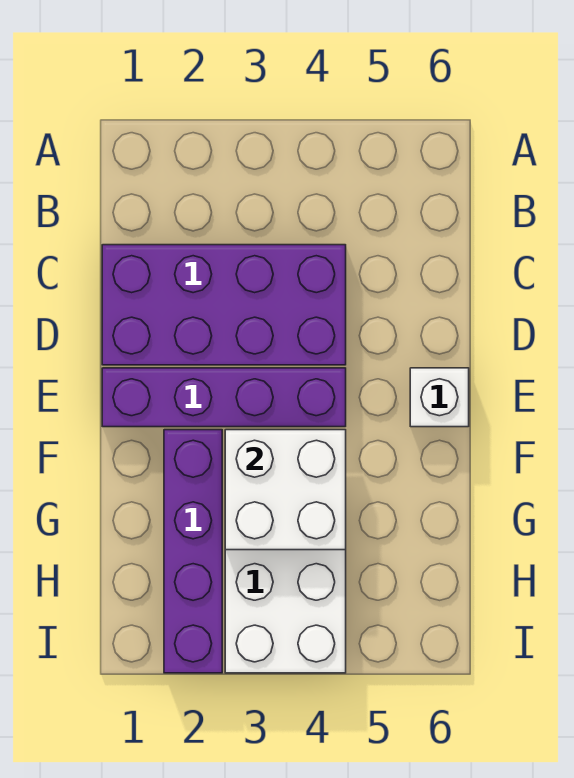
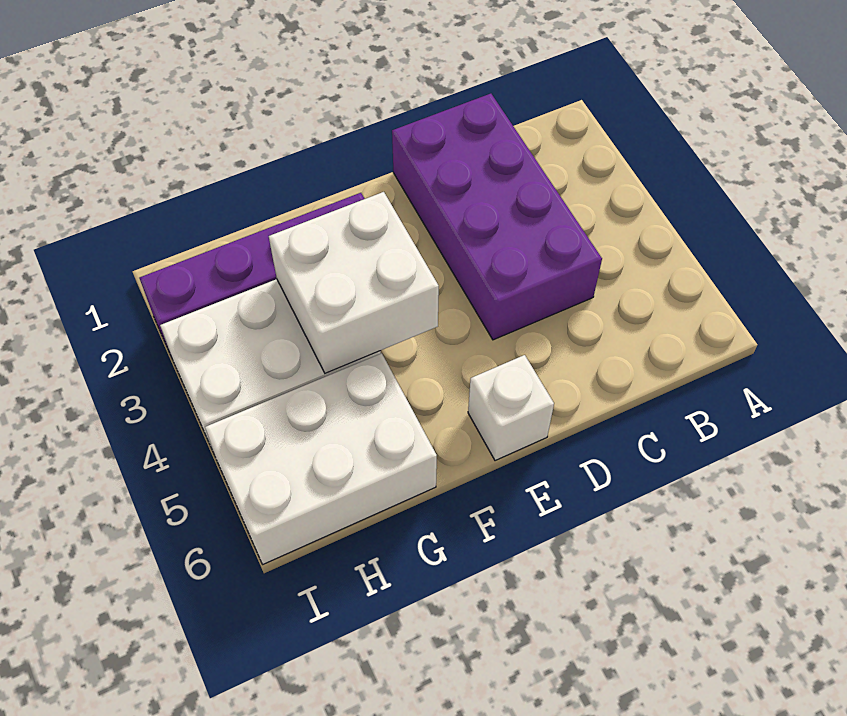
purple brick E1:E4 level 1 -> none
none -> white brick G5:I6 level 1

